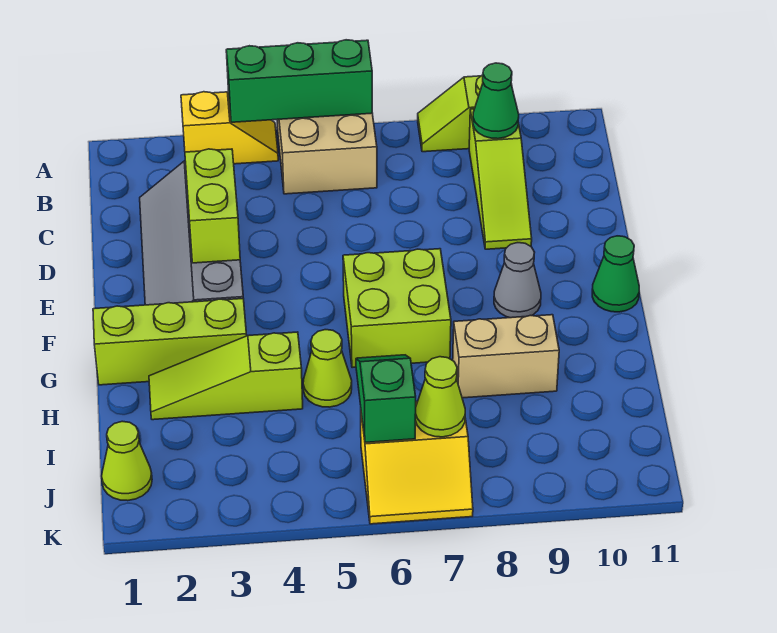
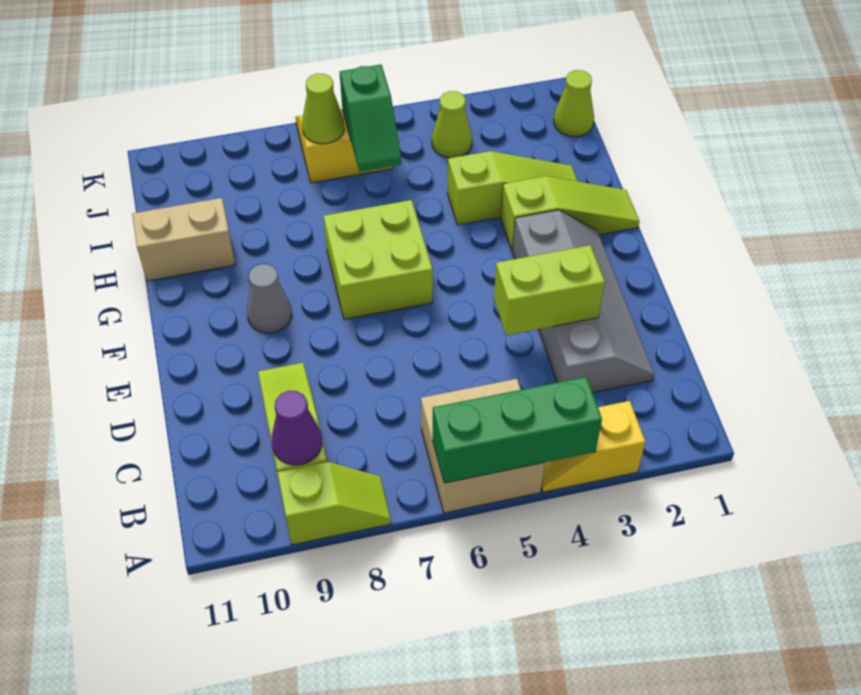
green cone B9 level 2 -> purple cone B9 level 2
lime brick D3:E3 level 2 -> lime brick D3:D4 level 2
green cone F11 level 1 -> none
lime brick G1:G3 level 1 -> lime slope G1:G3 level 1 top 3
lime cone H5 level 1 -> lime cone J4 level 1
tan brick H8:H9 level 1 -> tan brick H10:H11 level 1

